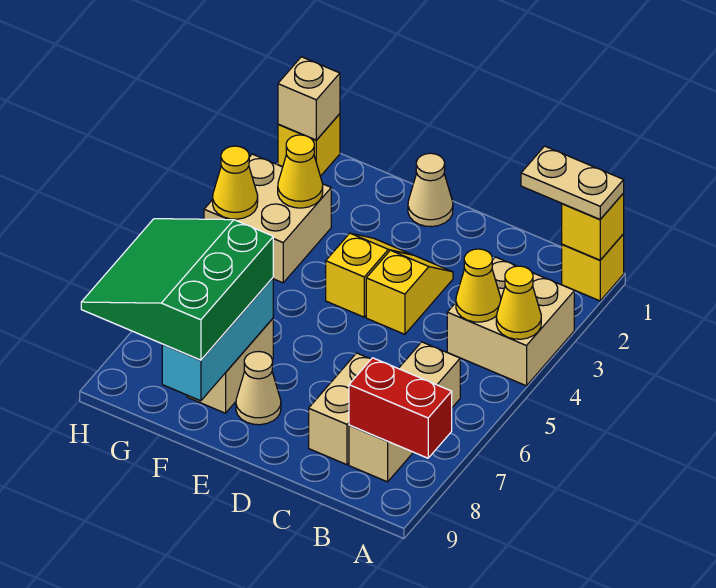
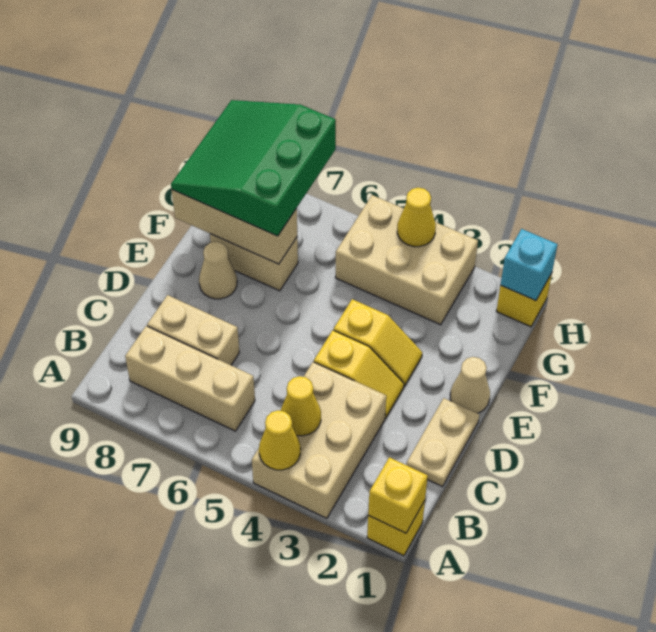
tan plate A1:B1 level 3 -> tan plate C1:D1 level 1
tan brick A3:B4 level 1 -> tan brick A3:C4 level 1
red brick A8:B8 level 2 -> none
cyan brick F7:F9 level 2 -> tan brick F7:F9 level 2
green slope F7:H9 level 3 top F -> green slope F7:H9 level 3 top 7
tan brick G3:H4 level 1 -> tan brick G3:H5 level 1
yellow cone G3 level 2 -> none
tan brick H1 level 2 -> cyan brick H1 level 2

